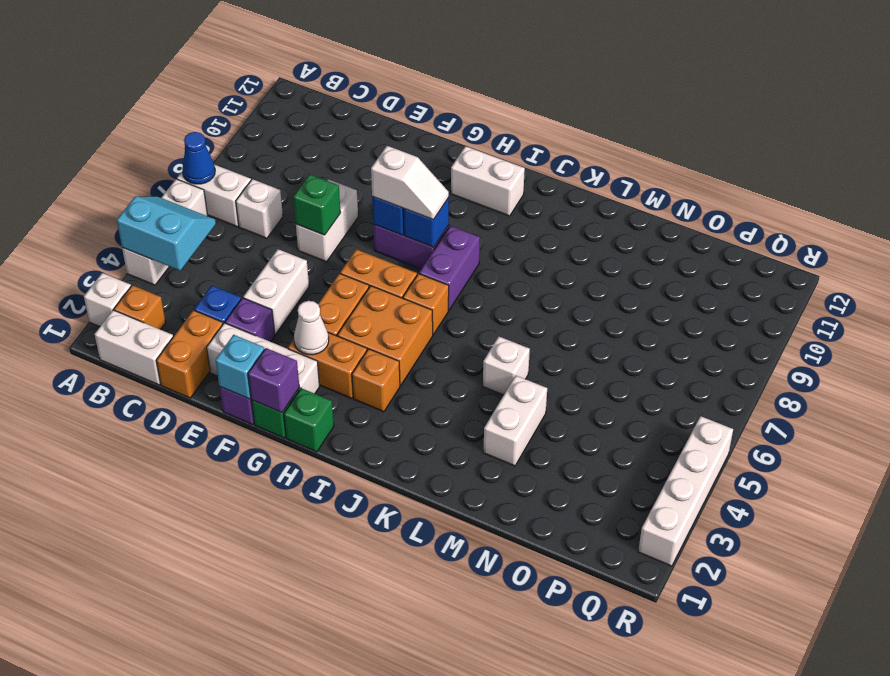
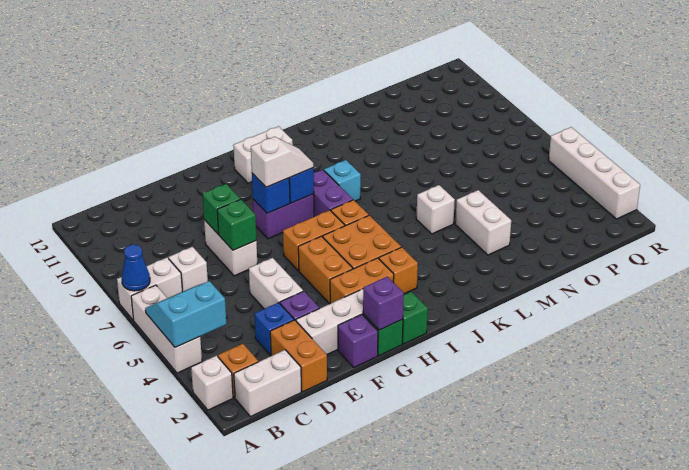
none -> green brick E8 level 2
cyan brick F1 level 2 -> cyan brick J8 level 1
white cone G3 level 2 -> none

